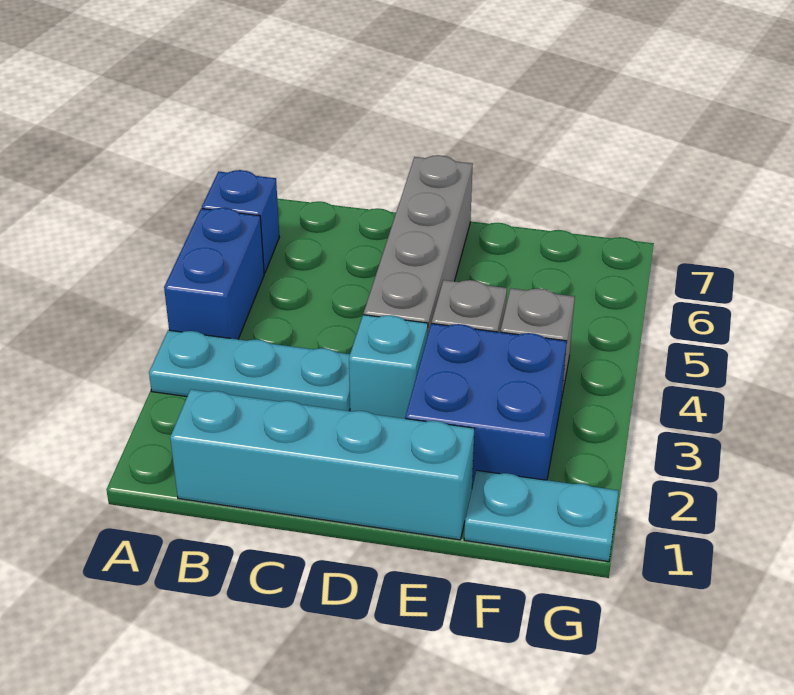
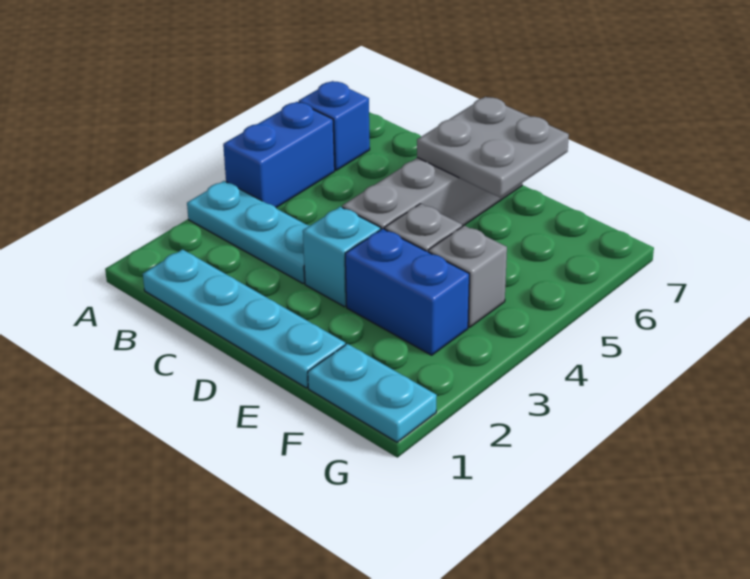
cyan brick B1:E1 level 1 -> cyan plate B1:E1 level 1
none -> grey plate D6:E7 level 2
blue brick E2:F3 level 1 -> blue brick E3:F3 level 1

